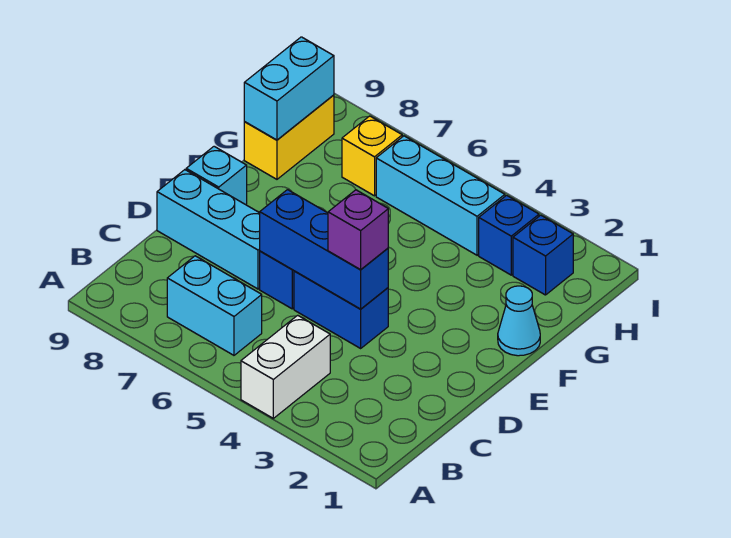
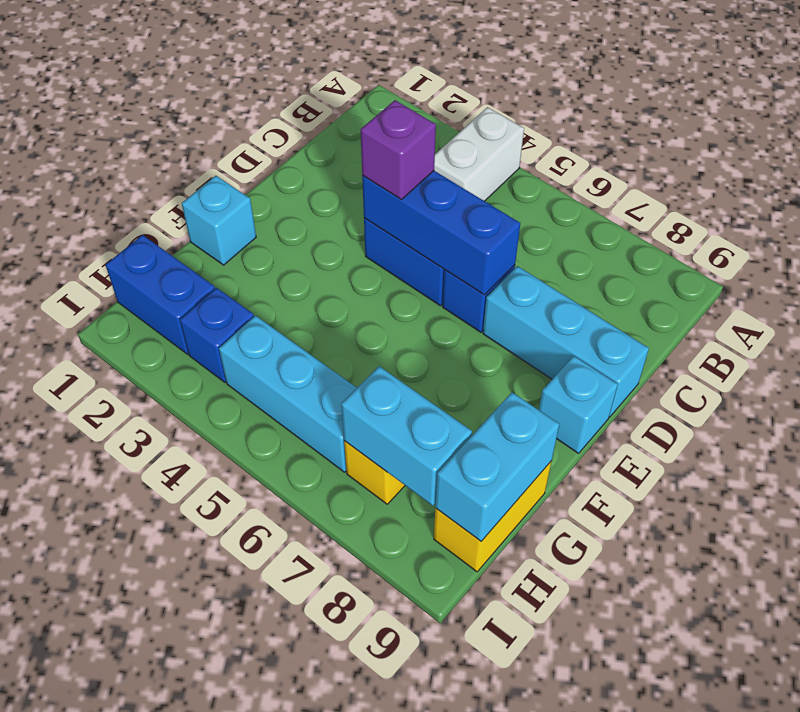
cyan brick B6:B7 level 1 -> cyan brick H7:H8 level 2
cyan cone F1 level 1 -> cyan brick F1 level 1
blue brick H2 level 1 -> blue brick H1:H2 level 1

